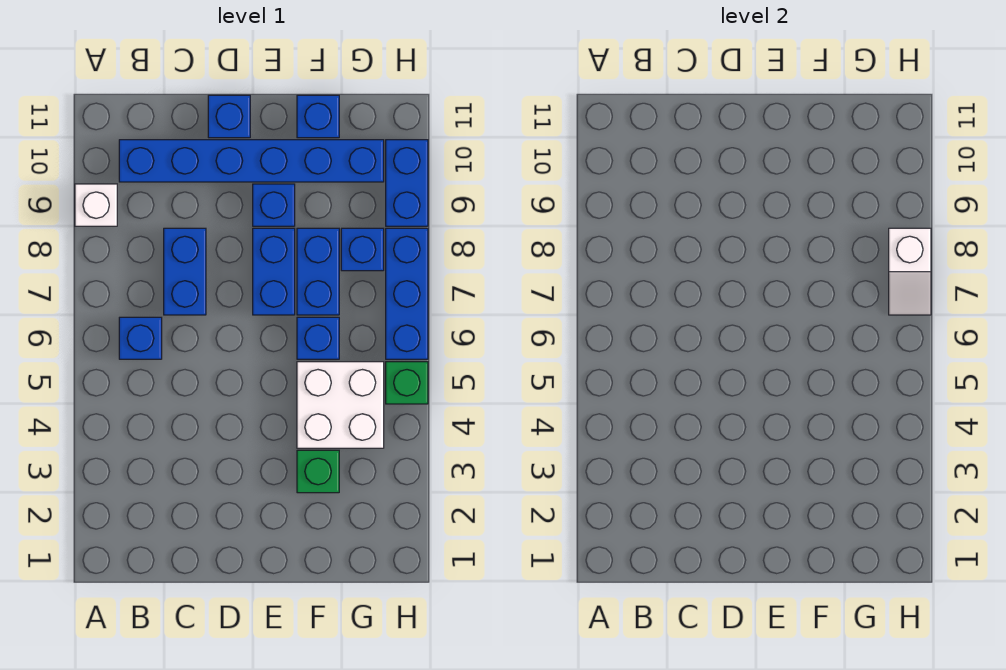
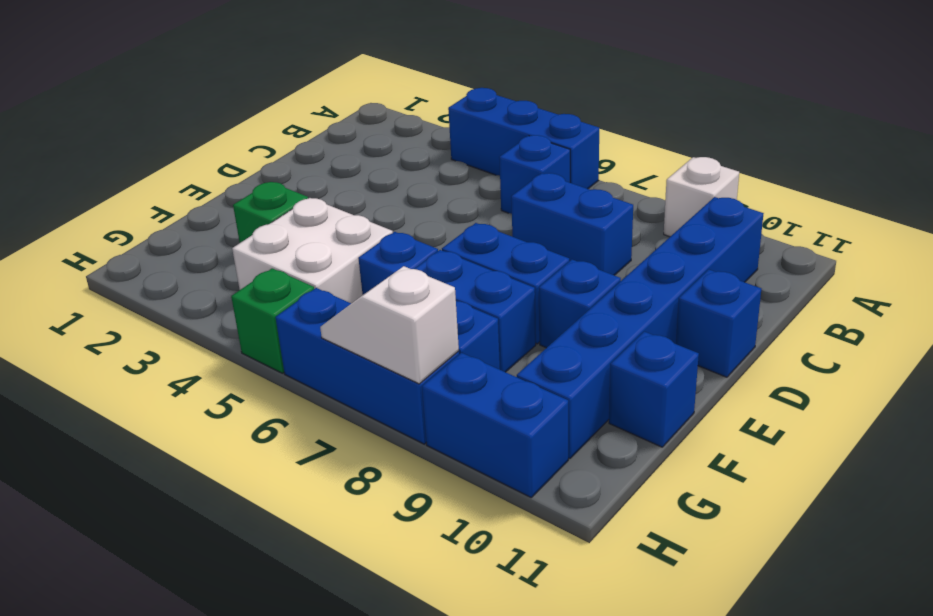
none -> blue brick A4:A6 level 1

